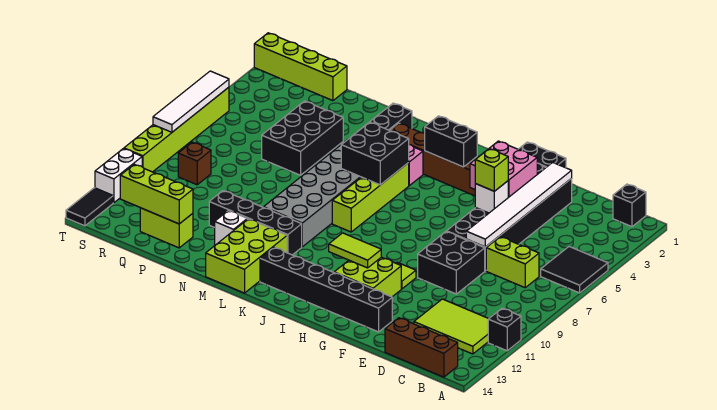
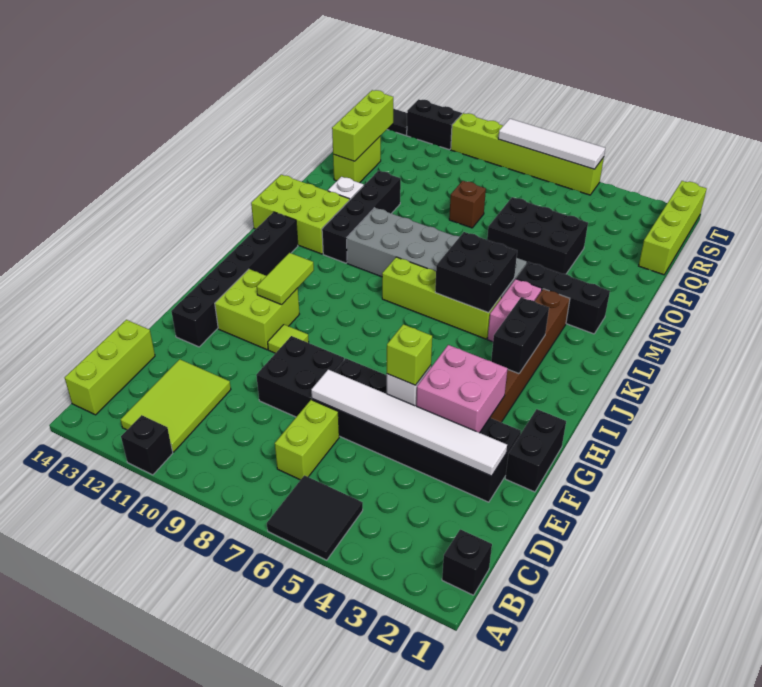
brown brick B14:D14 level 1 -> lime brick B14:D14 level 1
brown brick R9 level 1 -> brown brick P8 level 1
white brick T11:T12 level 1 -> black brick T11:T12 level 1

